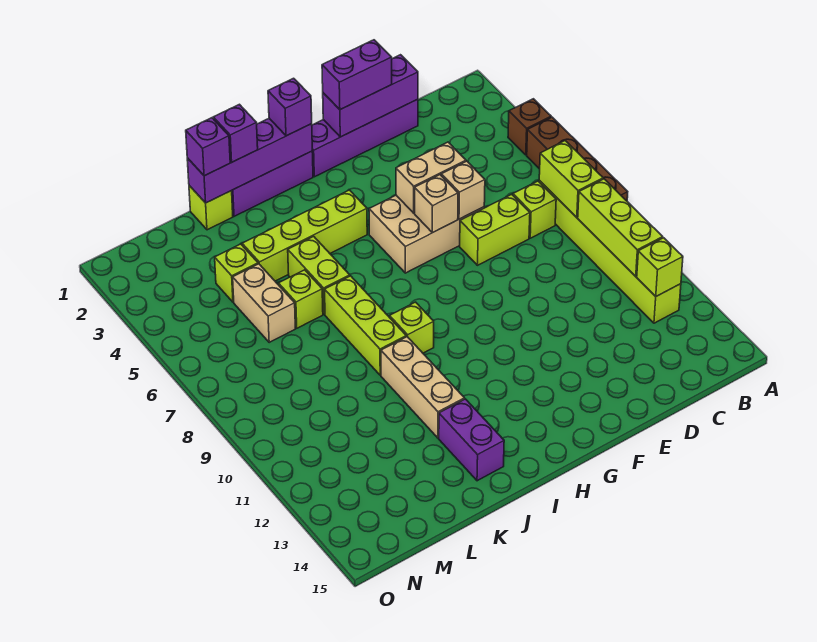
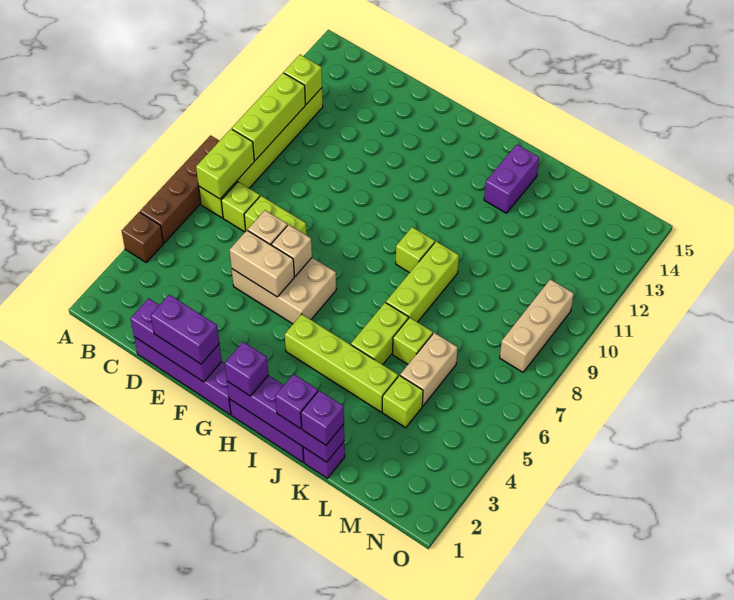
tan brick J10:J12 level 1 -> tan brick N8:N10 level 1
lime brick K1 level 1 -> purple brick K1 level 1

